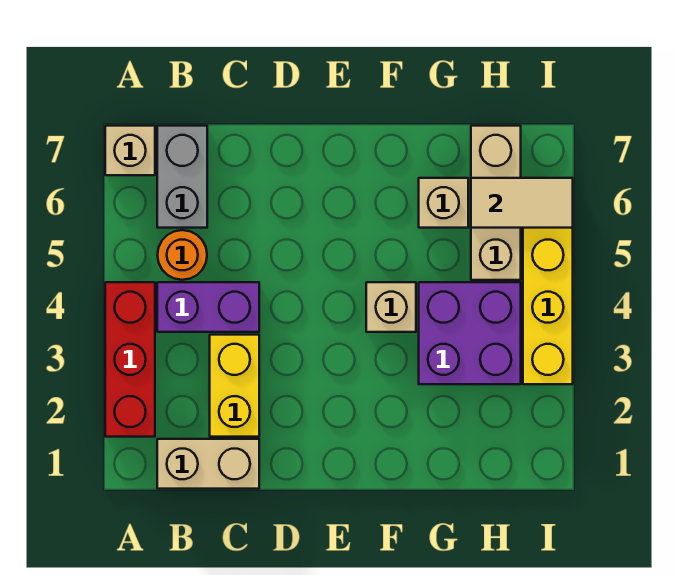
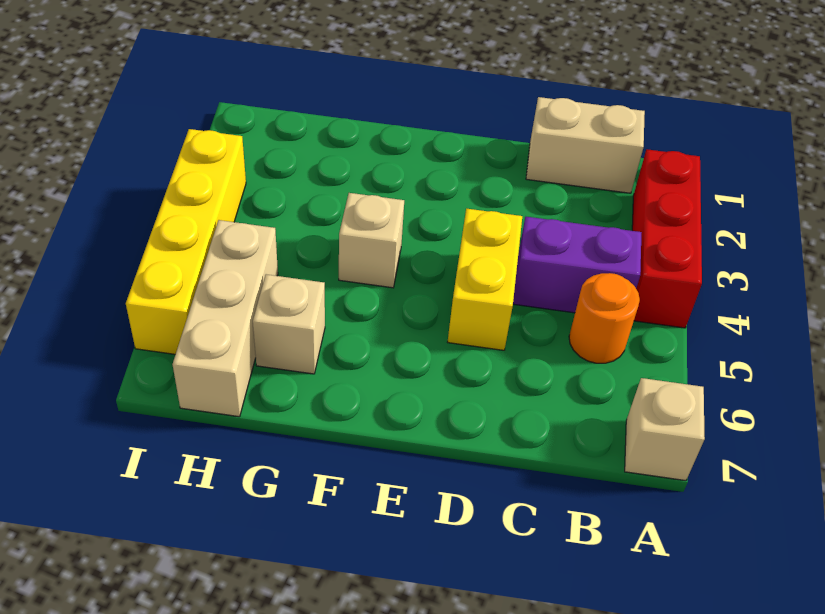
grey brick B6:B7 level 1 -> none
yellow brick C2:C3 level 1 -> yellow brick D4:D5 level 1
purple brick G3:H4 level 1 -> none
tan tile H6:I6 level 2 -> none

